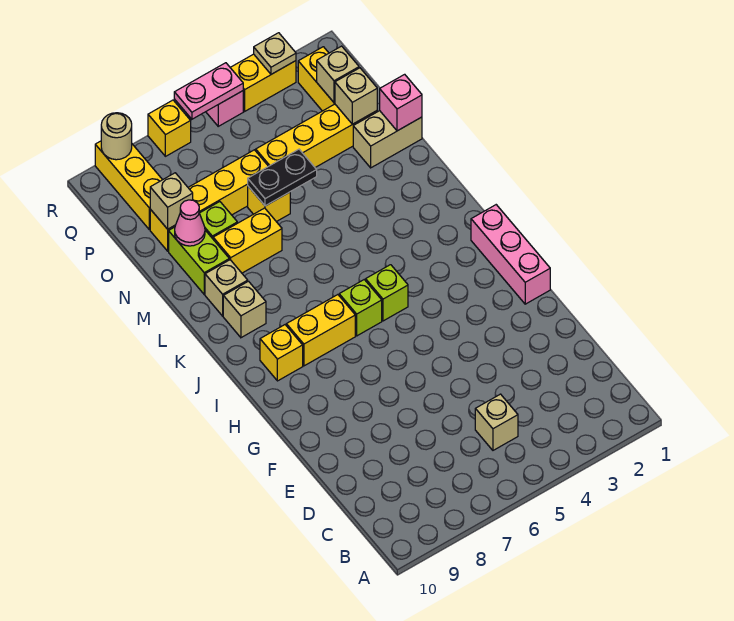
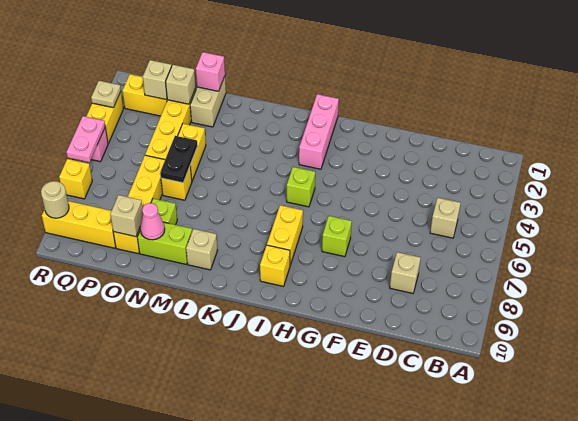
pink brick G1:I1 level 1 -> pink brick I1:I3 level 1
lime brick I6 level 1 -> lime brick G7 level 1
tan brick K9 level 1 -> tan brick D8 level 1
yellow brick M7:M8 level 1 -> yellow brick N4:N5 level 1

